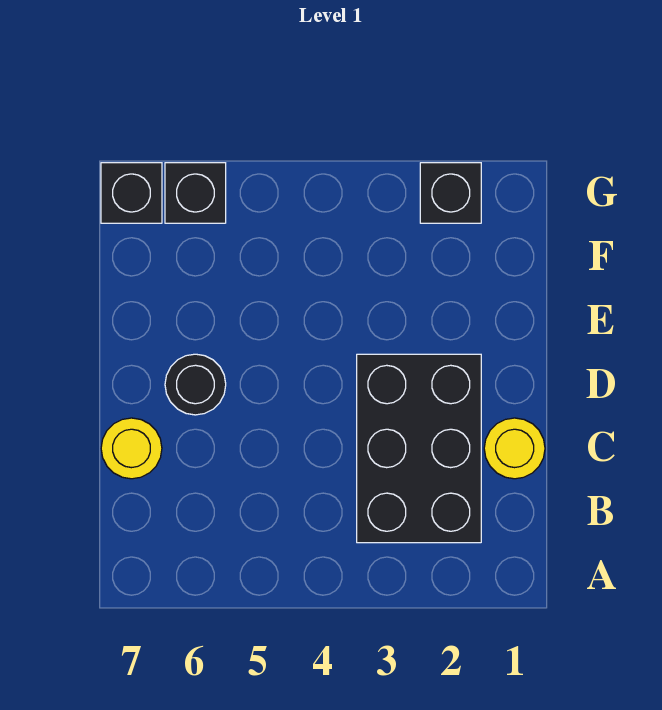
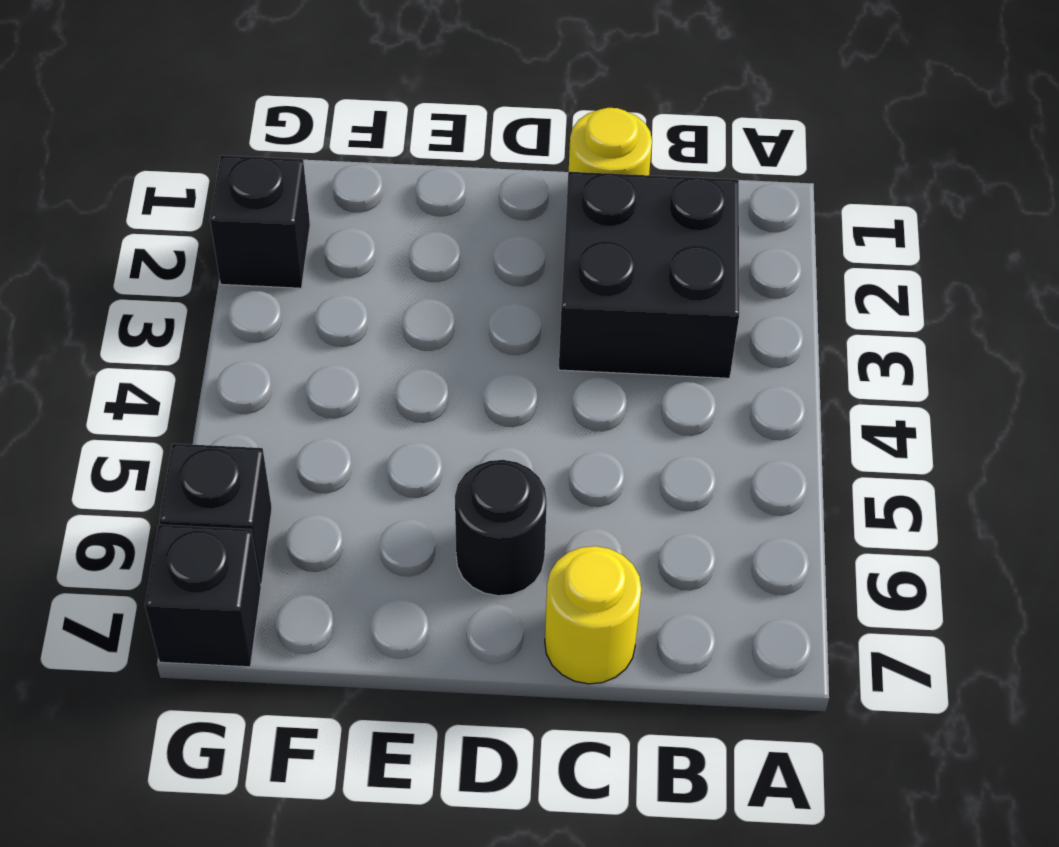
black brick B2:D3 level 1 -> black brick B2:C3 level 1

